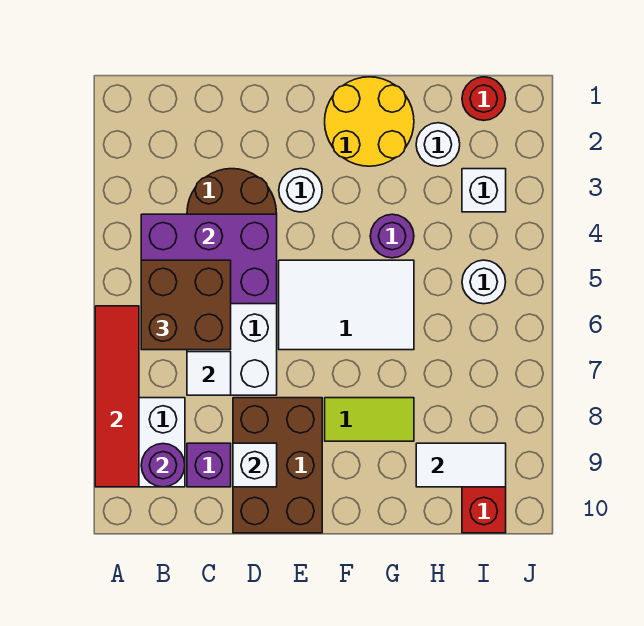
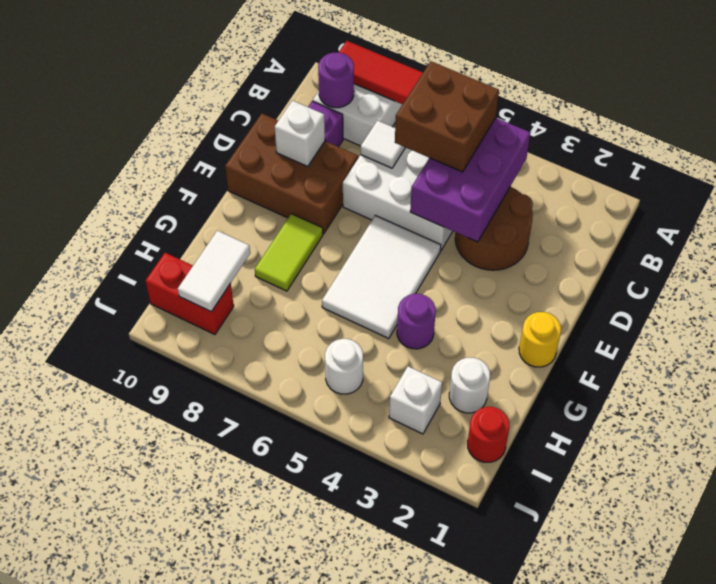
white round brick E3 level 1 -> none
yellow round brick F1:G2 level 1 -> yellow round brick F1 level 1

